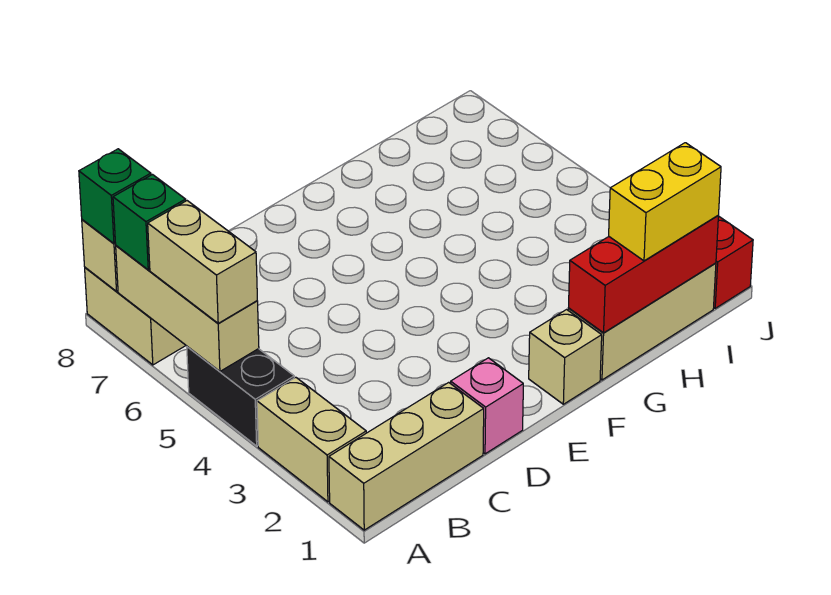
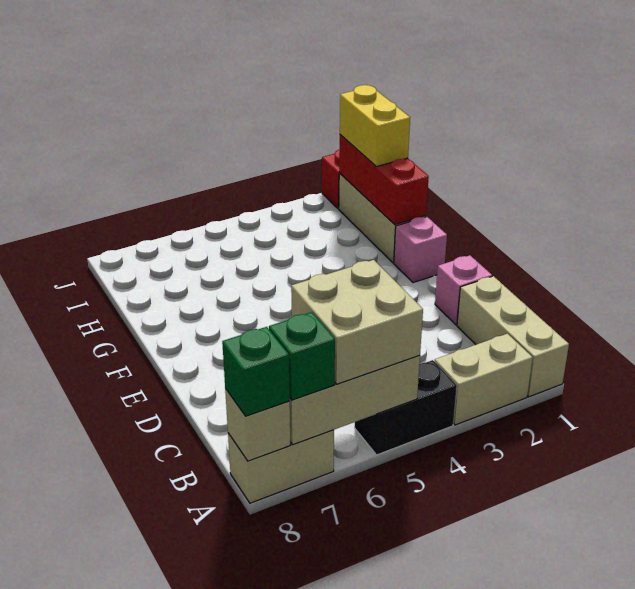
tan brick A5:A6 level 3 -> tan brick A5:B6 level 3
tan brick F1 level 1 -> pink brick F1 level 1

